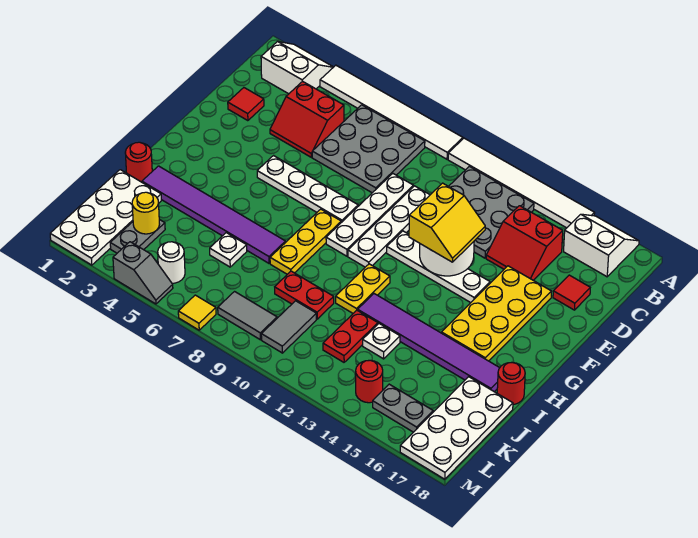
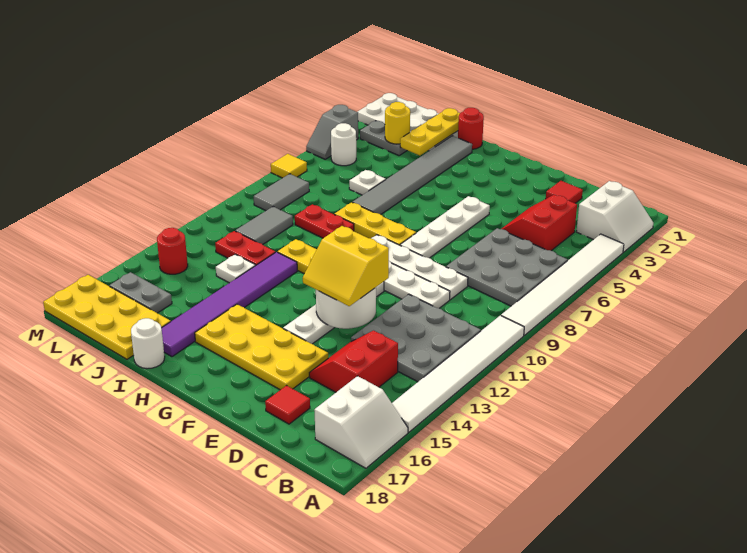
purple tile I2:I7 level 1 -> grey tile I2:I7 level 1
red round brick I18 level 1 -> white round brick I18 level 1
none -> yellow plate J1:J3 level 2
red plate J9:J10 level 1 -> red plate I9:J9 level 1
white plate J17:M18 level 1 -> yellow plate J17:M18 level 1
grey tile K10:L10 level 1 -> grey tile K10:K11 level 1
grey plate L15:L16 level 1 -> grey plate K16:L16 level 1

